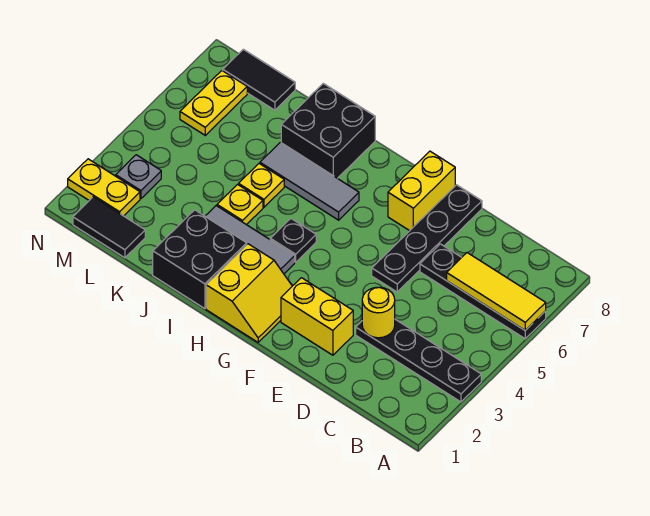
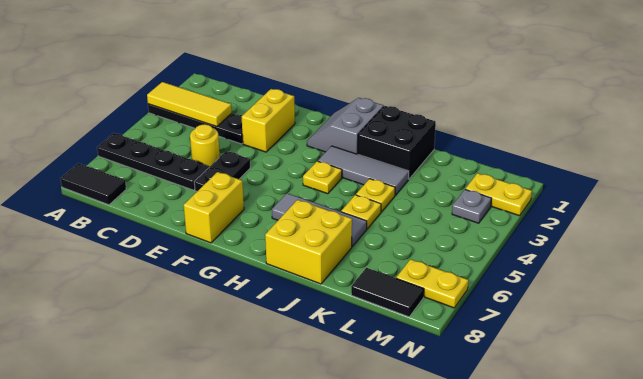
yellow tile A6:C6 level 2 -> yellow tile A3:C3 level 2
yellow round brick D3 level 2 -> yellow round brick D5 level 1
yellow brick E2:F2 level 1 -> yellow brick E2:E3 level 1
black plate E5:E8 level 1 -> black plate E5:E6 level 1
yellow slope G1:H2 level 1 top H -> grey slope G1:H2 level 1 top H
black plate H4 level 1 -> yellow plate H4 level 1
black brick I7:J8 level 1 -> yellow brick I7:J8 level 1
black tile L1:M1 level 1 -> black tile A8:B8 level 1
yellow plate M6:M7 level 1 -> yellow plate M7:N7 level 1

